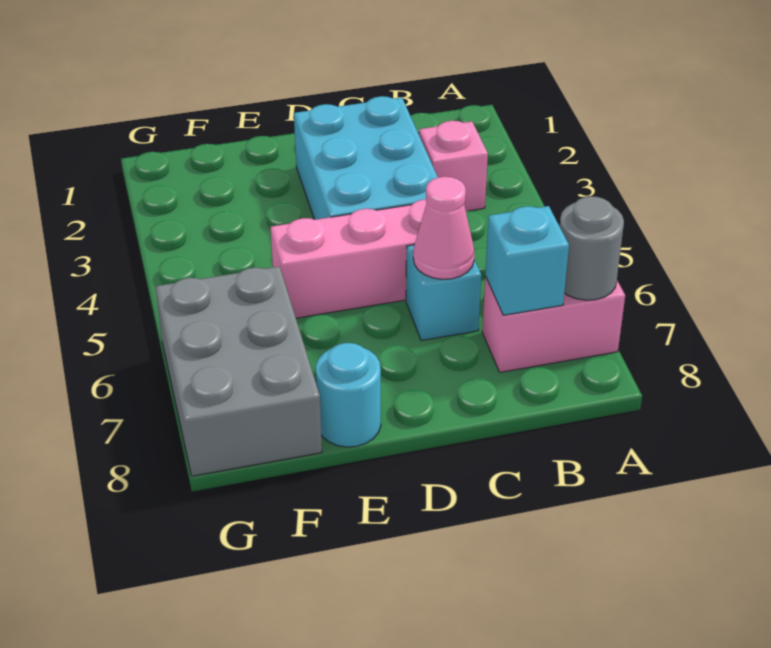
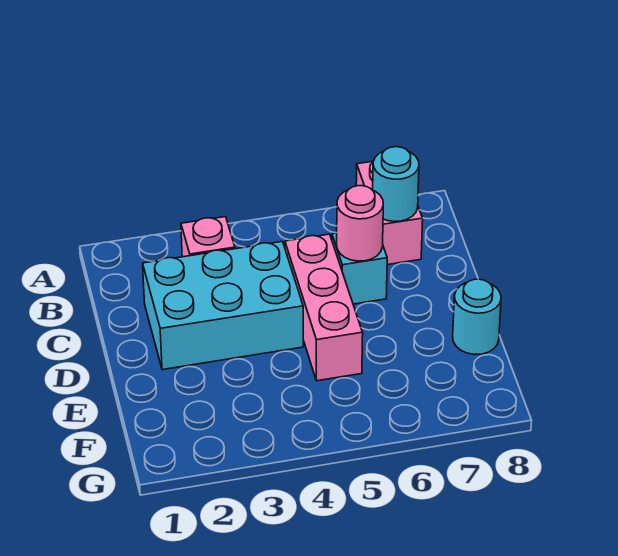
grey round brick A7 level 2 -> none
cyan brick B7 level 2 -> cyan round brick B7 level 2
pink cone C6 level 2 -> pink round brick C6 level 2
grey brick F6:G8 level 1 -> none

